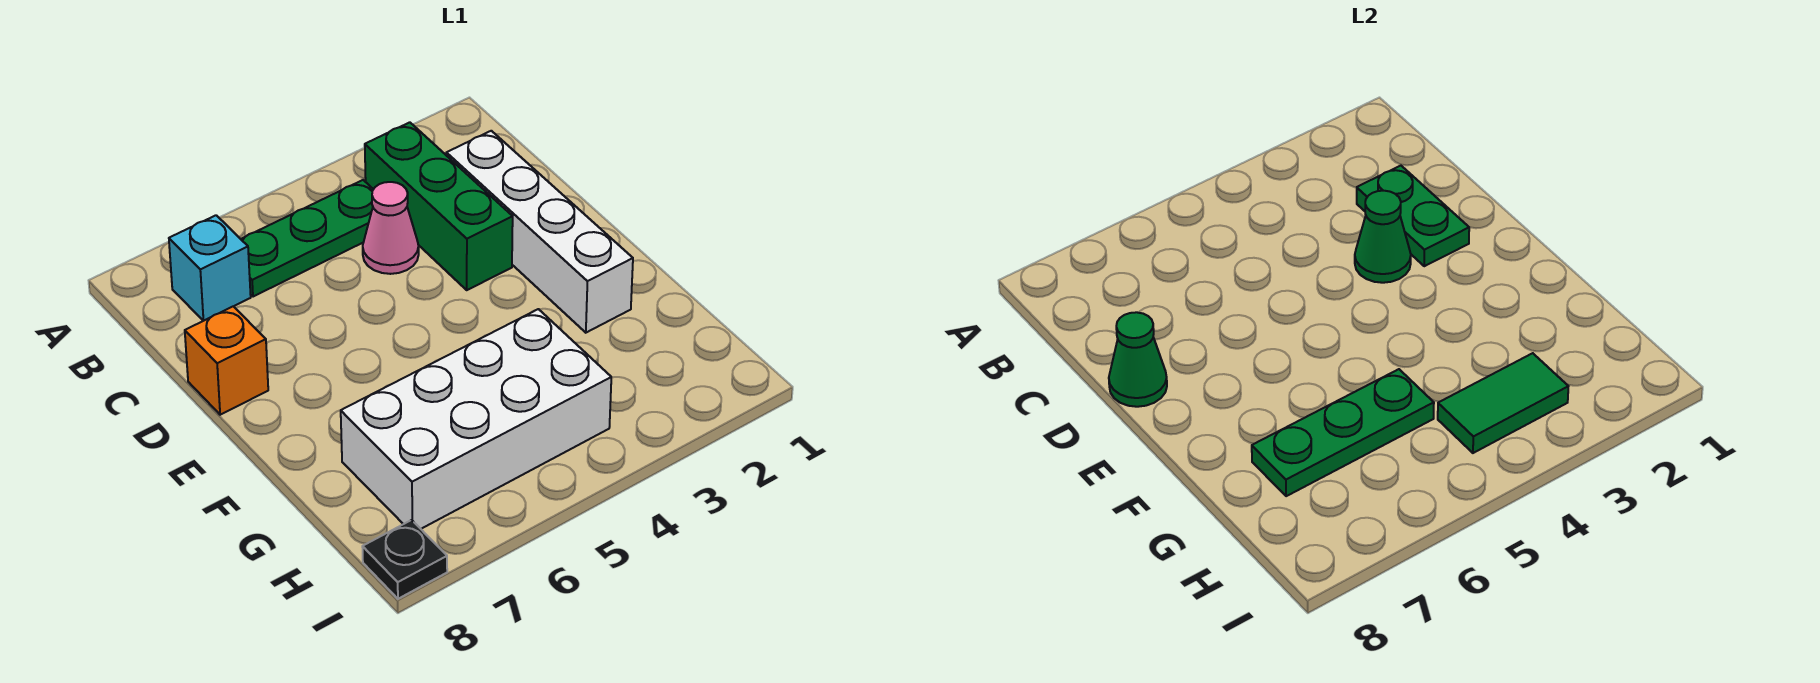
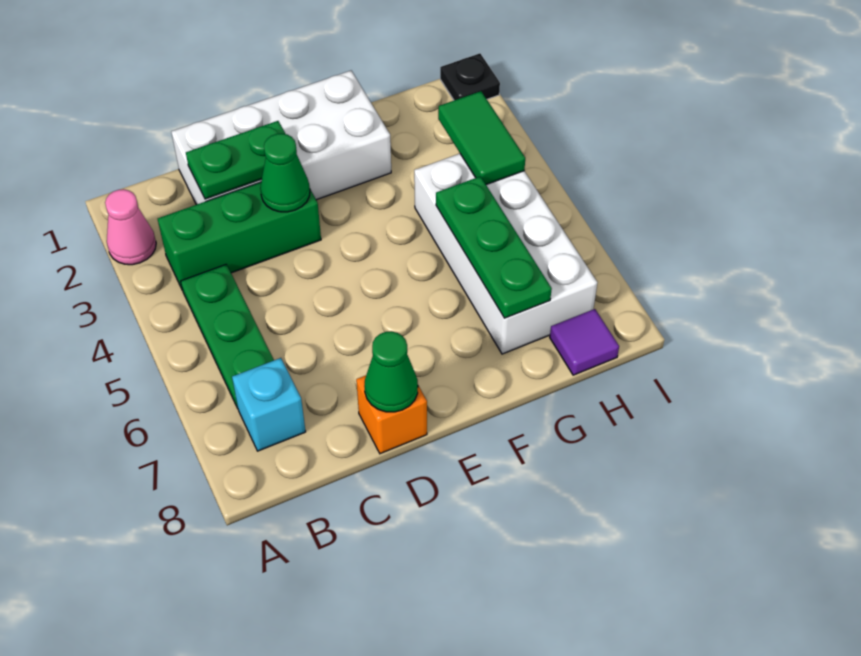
white brick C2:F2 level 1 -> white brick C1:F2 level 1
pink cone C4 level 1 -> pink cone A2 level 1
none -> purple tile H8 level 1
black plate I8 level 1 -> black plate I1 level 1

